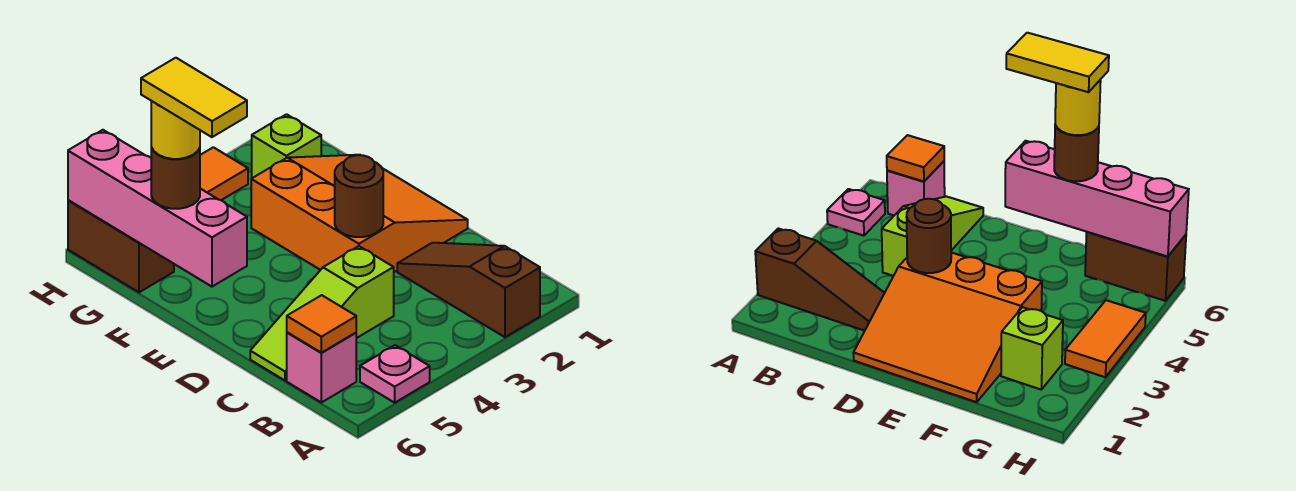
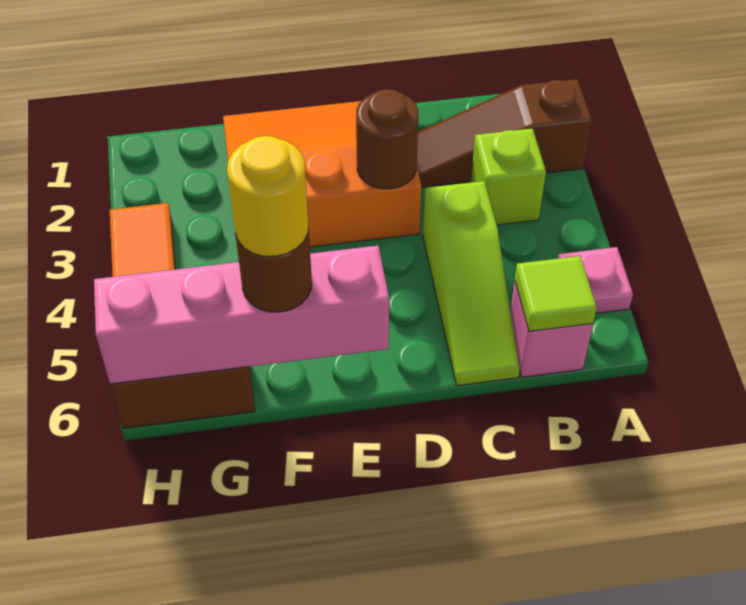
orange tile B6 level 2 -> lime tile B6 level 2
yellow tile E6:F6 level 5 -> none
lime brick G2 level 1 -> lime brick B3 level 1

